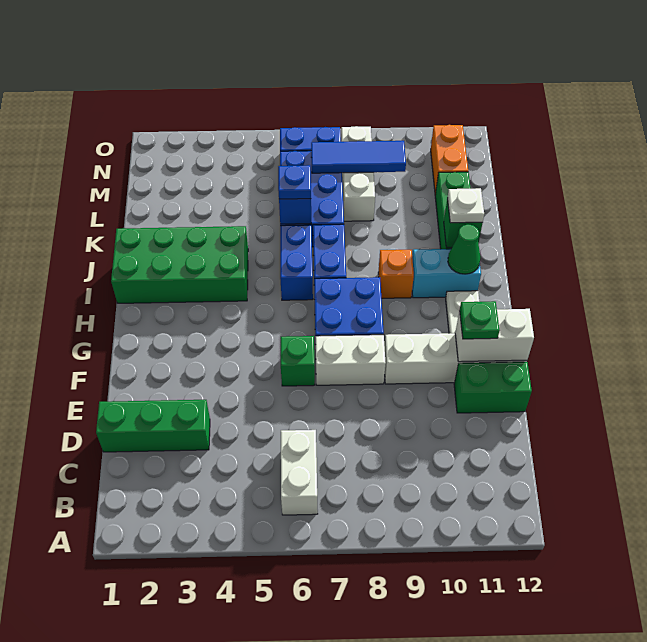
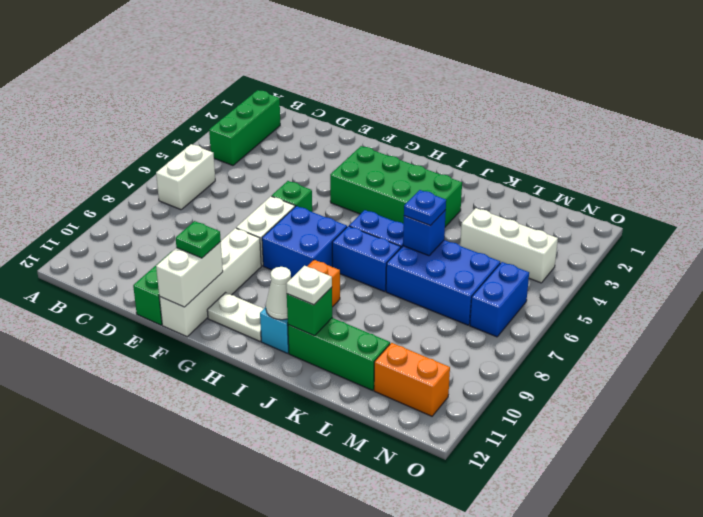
white brick B6:C6 level 1 -> white brick B6:B7 level 1
green brick D1:D3 level 1 -> green brick B2:B4 level 1
green brick I1:J4 level 1 -> green brick G3:J4 level 1
green cone I11 level 2 -> white cone I11 level 2
white brick L8:N8 level 1 -> white brick L4:N4 level 1
blue tile M7:M9 level 2 -> none

